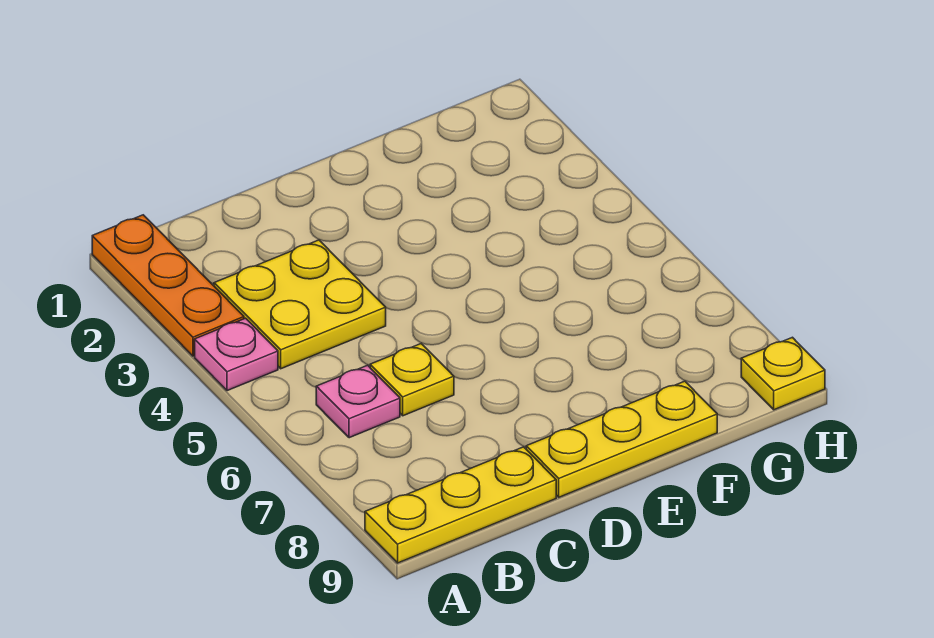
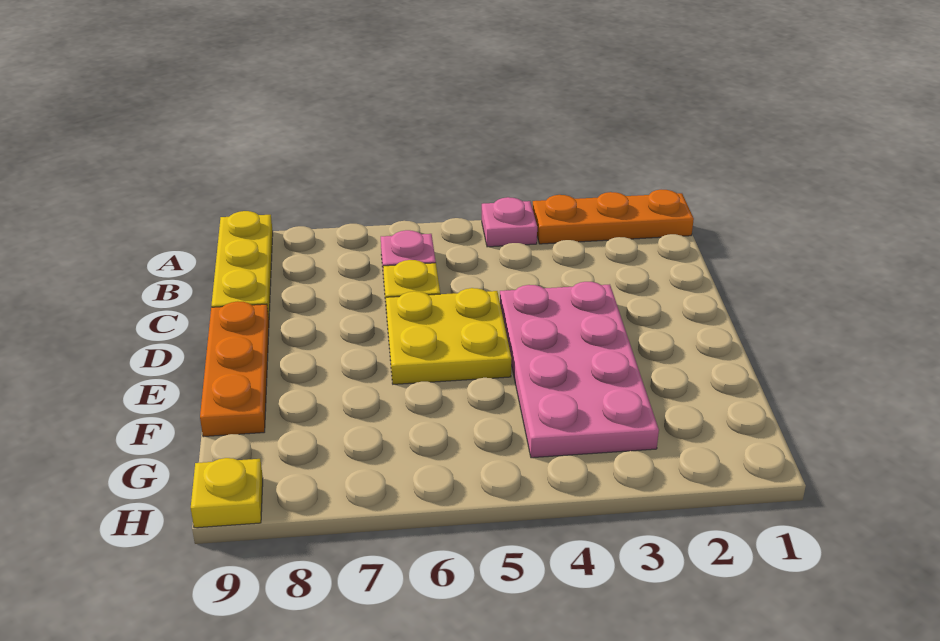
yellow plate B3:C4 level 1 -> yellow plate D5:E6 level 1
none -> pink plate D3:G4 level 1
yellow plate D9:F9 level 1 -> orange plate D9:F9 level 1

